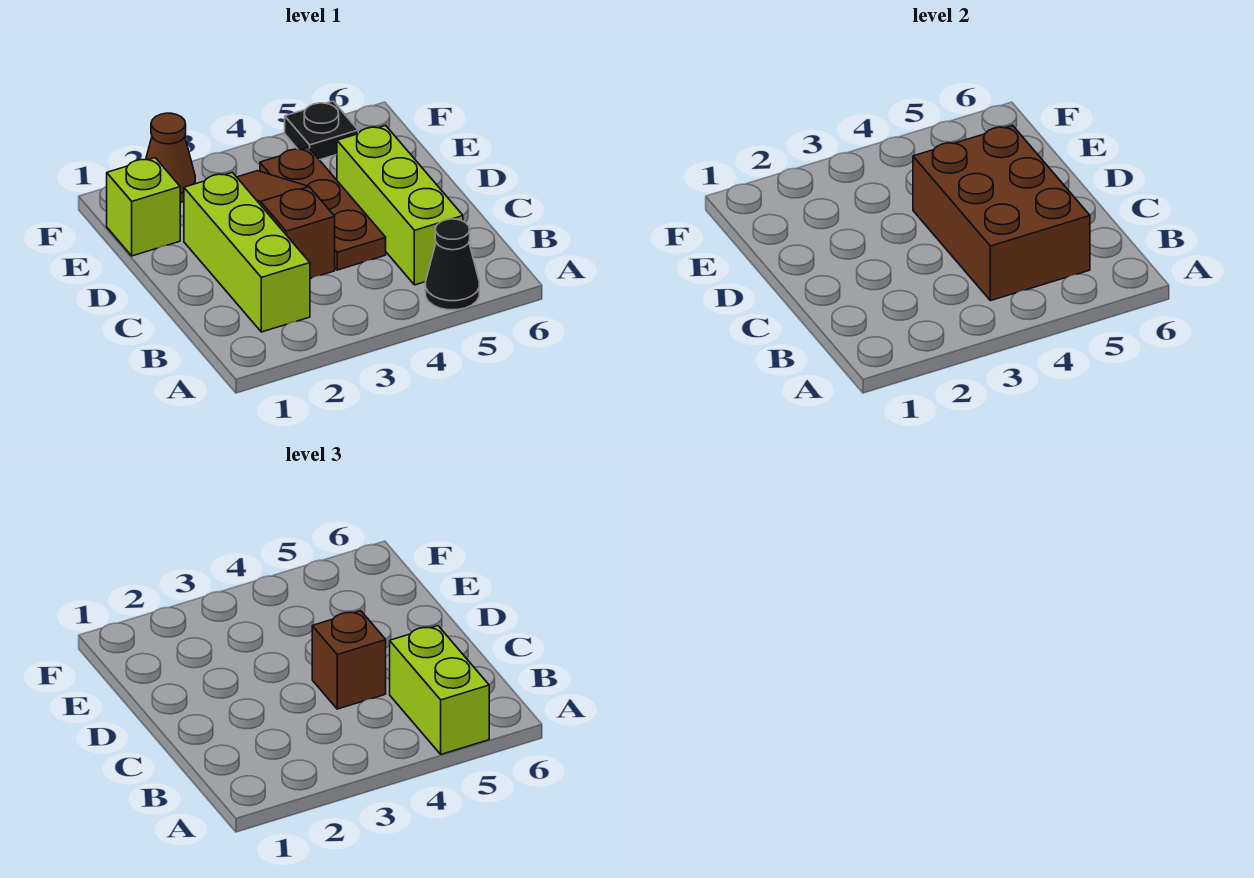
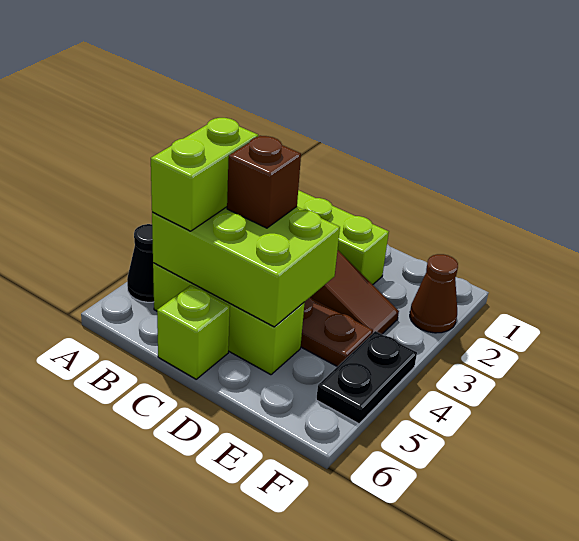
lime brick A5:B5 level 3 -> lime brick B4:B5 level 3
brown brick B4:D5 level 2 -> lime brick B4:D5 level 2
lime brick E1 level 1 -> lime brick C6 level 1
black plate F5 level 1 -> black plate F4:F5 level 1

